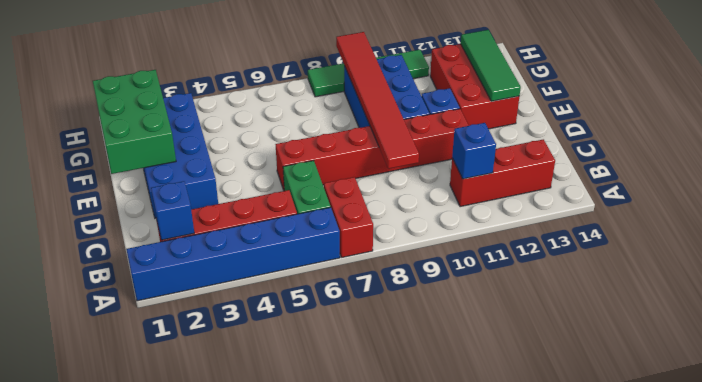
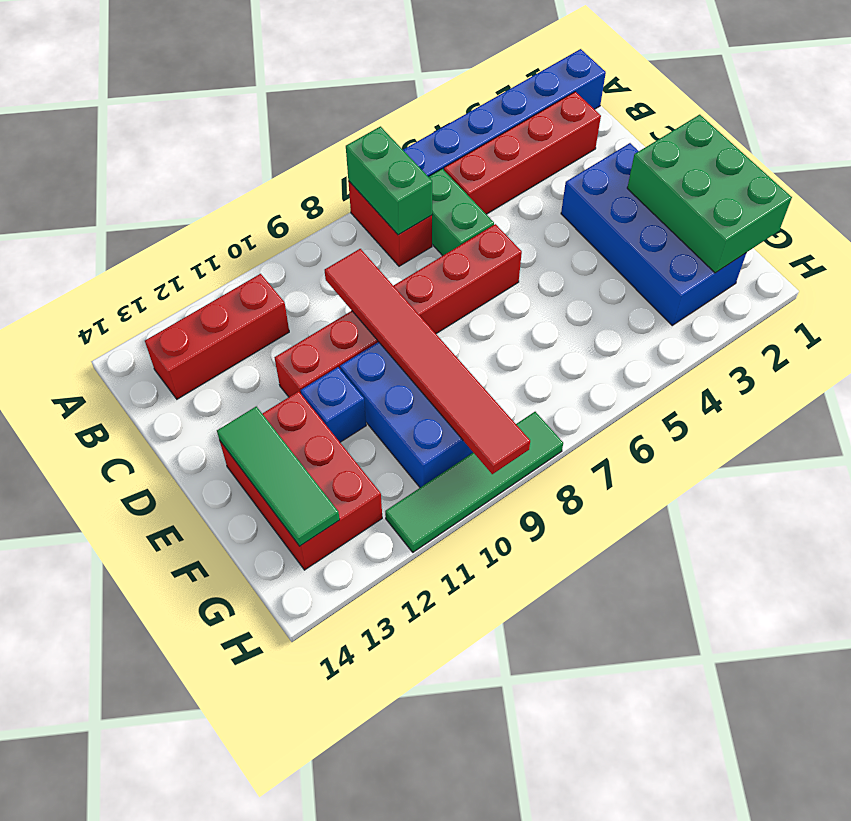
none -> green brick A7:B7 level 2
blue brick B2 level 2 -> none
blue brick B11 level 2 -> none

